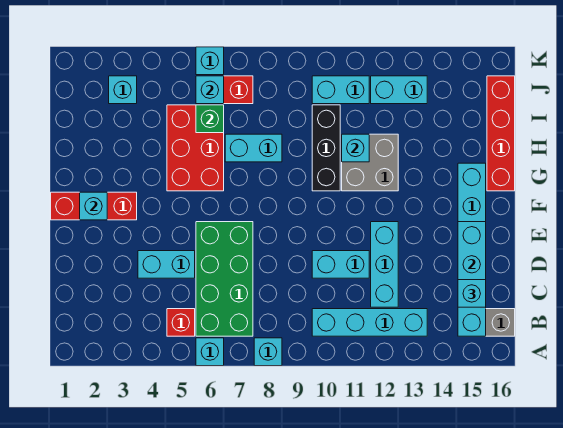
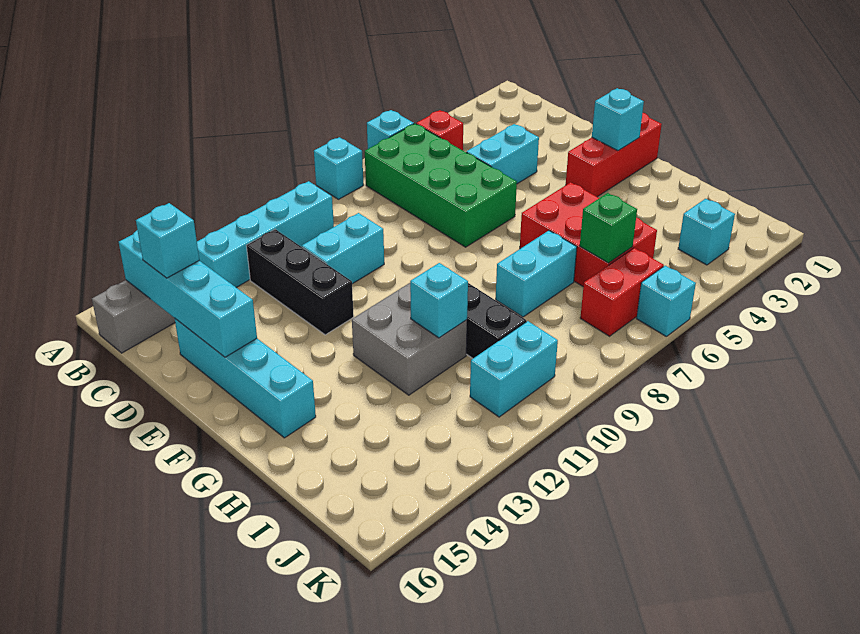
cyan brick C12:E12 level 1 -> black brick C12:E12 level 1
red brick G16:J16 level 1 -> none
cyan brick J6 level 2 -> none
cyan brick J12:J13 level 1 -> none

